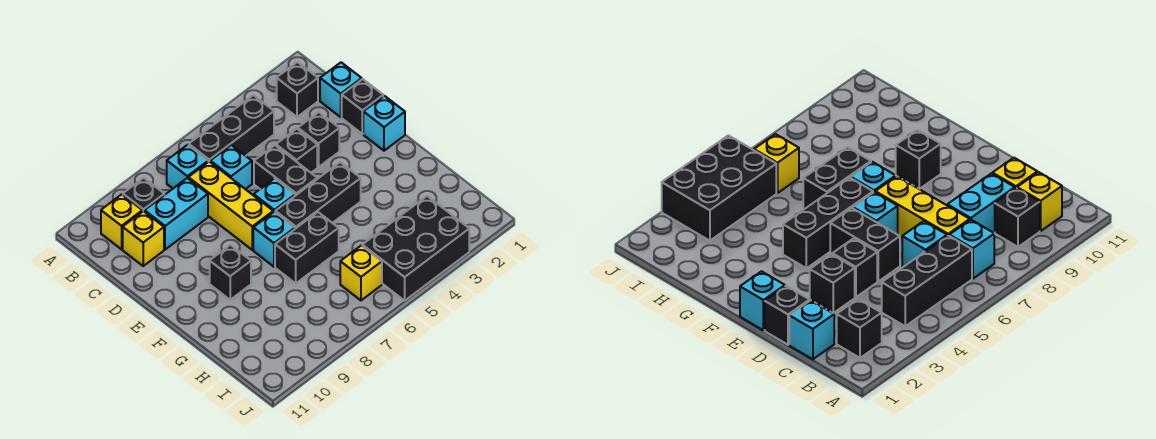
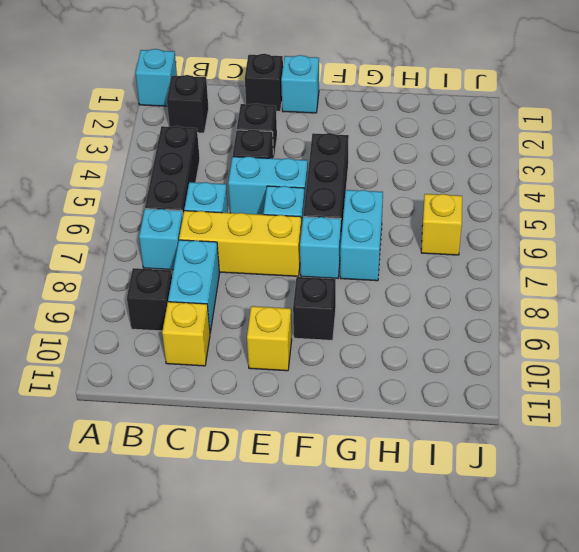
yellow brick B10 level 1 -> yellow brick E10 level 1
cyan brick C1 level 1 -> cyan brick A1 level 1
black brick D5:E5 level 1 -> cyan brick D5:E5 level 1
black brick G6:G7 level 1 -> cyan brick G6:G7 level 1
black brick I3:J5 level 1 -> none

